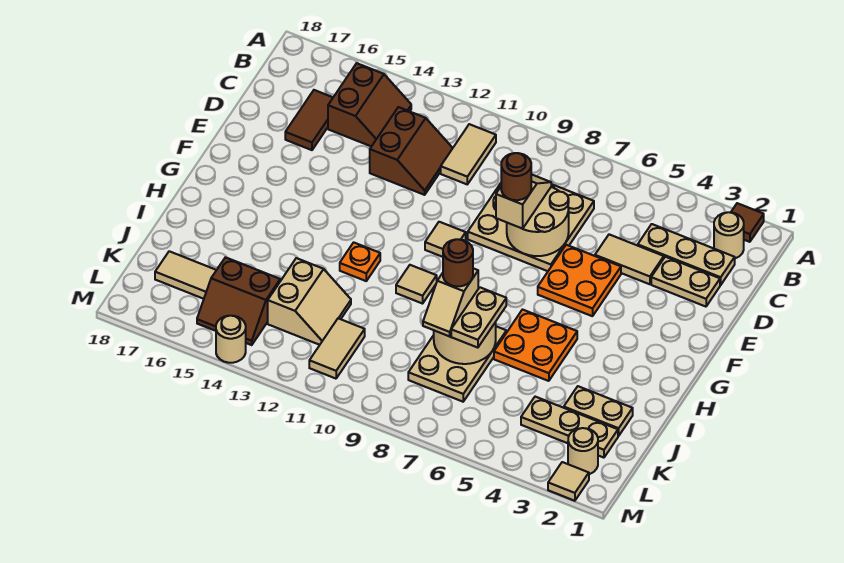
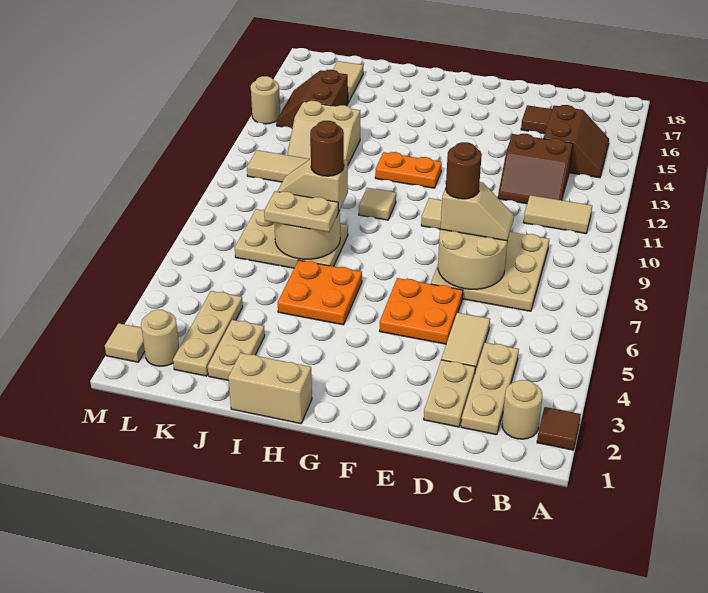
brown slope B14:C15 level 1 top 15 -> brown slope B14:C15 level 1 top C
none -> tan brick H1:I1 level 1
orange plate H12 level 1 -> orange plate G12:H12 level 1

